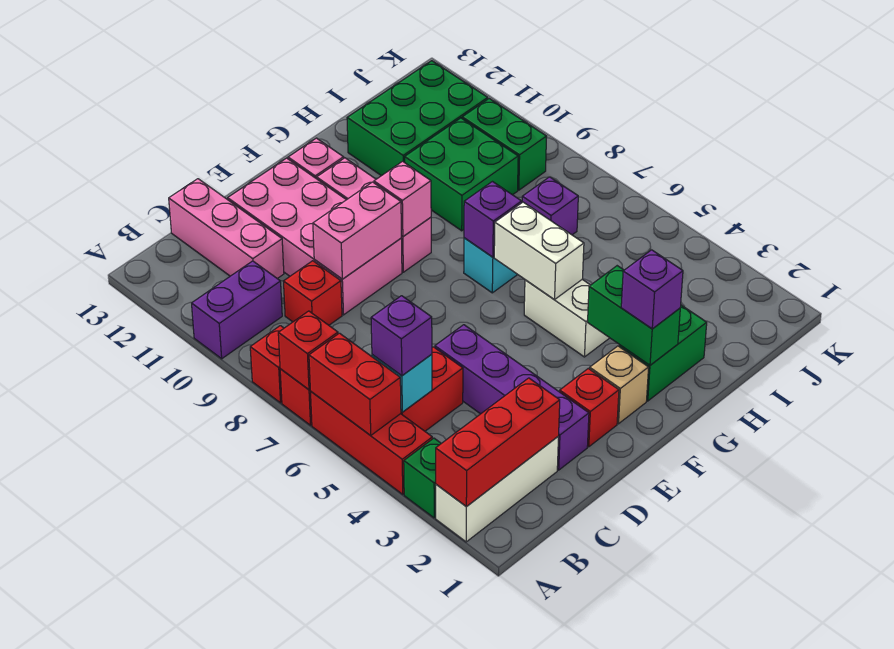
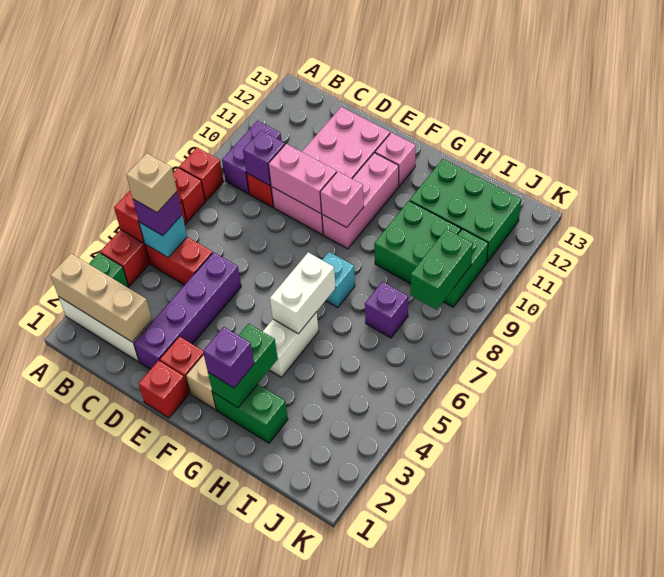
red brick A2:C2 level 2 -> tan brick A2:C2 level 2
red brick A7 level 2 -> red brick E1 level 1
purple brick A10:B10 level 1 -> purple brick B9:B10 level 1
none -> tan brick B5 level 4
pink brick C11:C13 level 1 -> none
purple brick G7 level 2 -> purple brick C9 level 2
none -> green brick J8:J9 level 2

